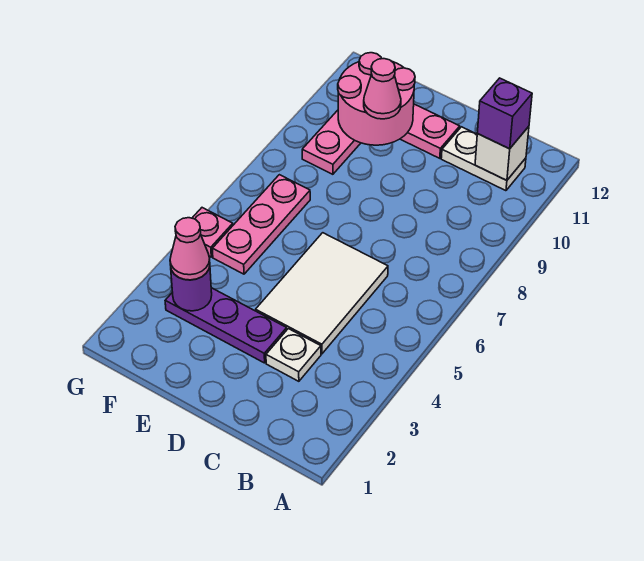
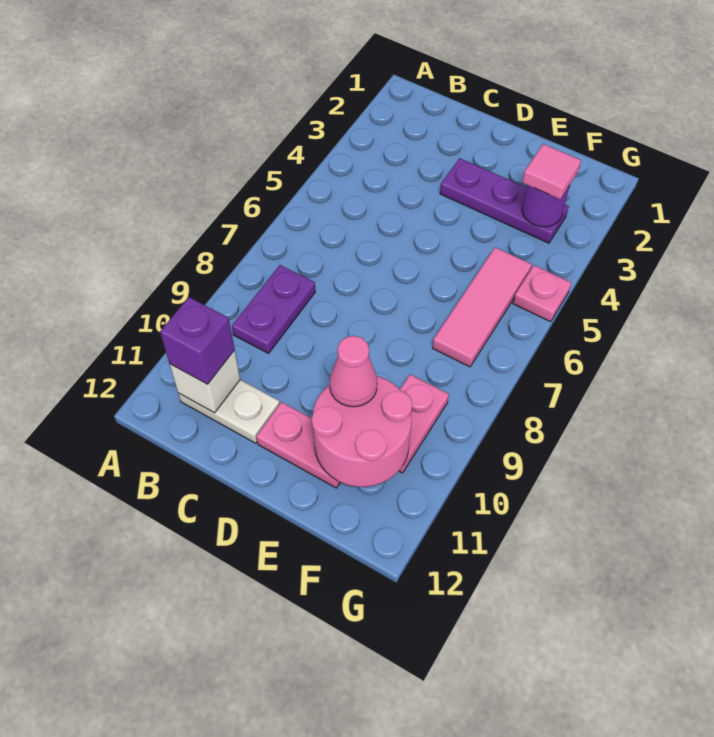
none -> purple plate B8:B9 level 1
white plate C3 level 1 -> none
white tile C4:D6 level 1 -> none
pink cone F3 level 3 -> pink tile F3 level 3
pink plate F5:F7 level 1 -> pink tile F5:F7 level 1

